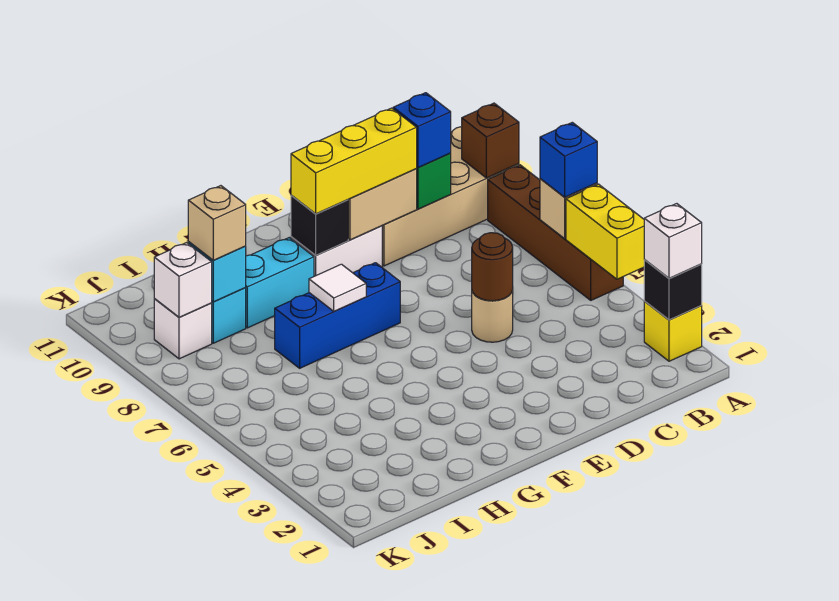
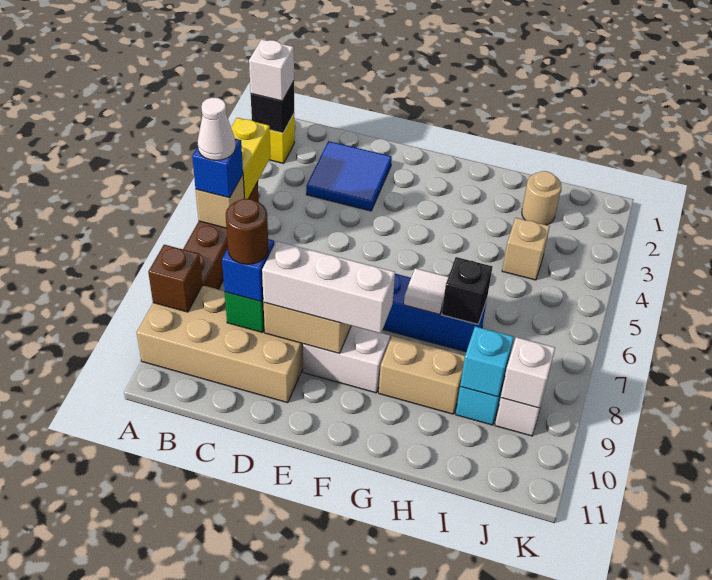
none -> white cone A6 level 4
none -> blue tile C2:D3 level 1
tan round brick D5 level 1 -> tan round brick I2 level 1
brown round brick D5 level 2 -> brown round brick C9 level 4
yellow brick D9:F9 level 3 -> white brick D9:F9 level 3
black brick F9 level 2 -> black brick H7 level 2
cyan brick G9:H9 level 1 -> tan brick G9:H9 level 1
tan brick I9 level 3 -> tan brick I4 level 1

